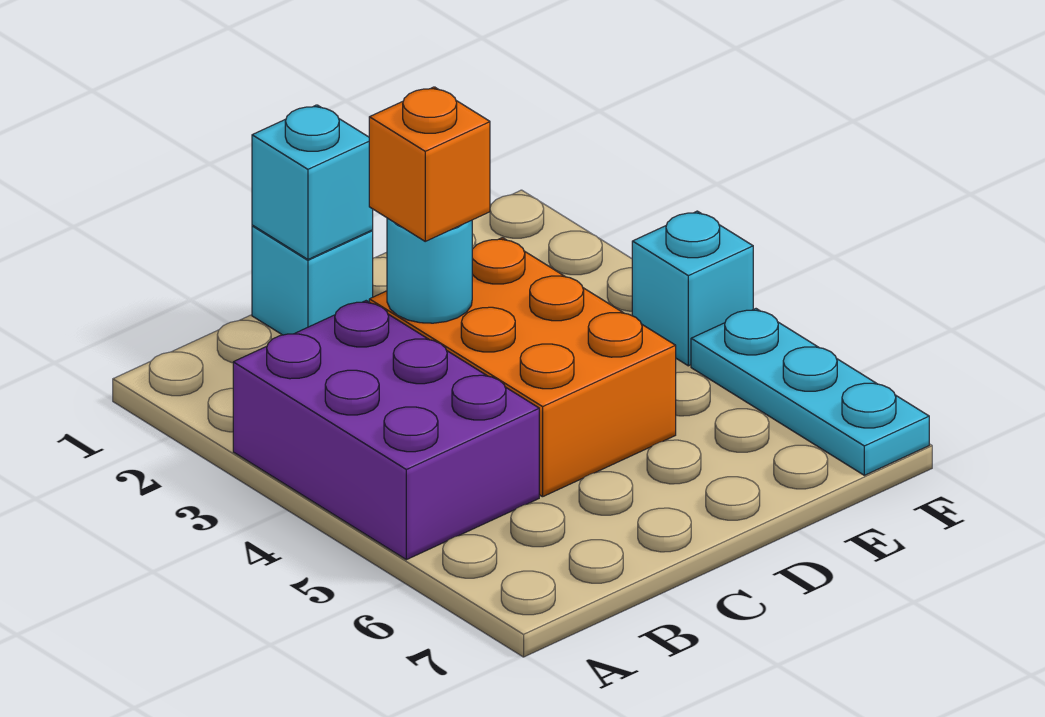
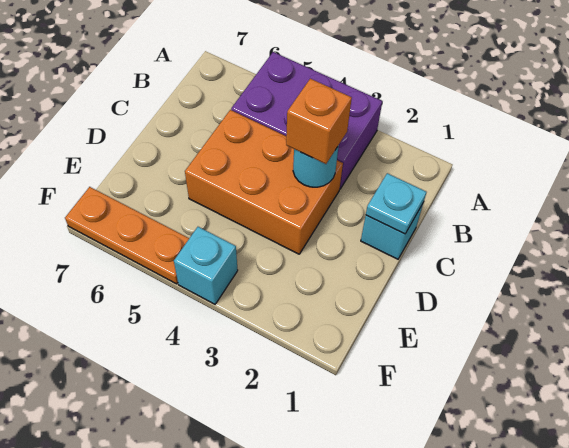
cyan brick C1 level 2 -> cyan plate C1 level 2
cyan plate F5:F7 level 1 -> orange plate F5:F7 level 1

